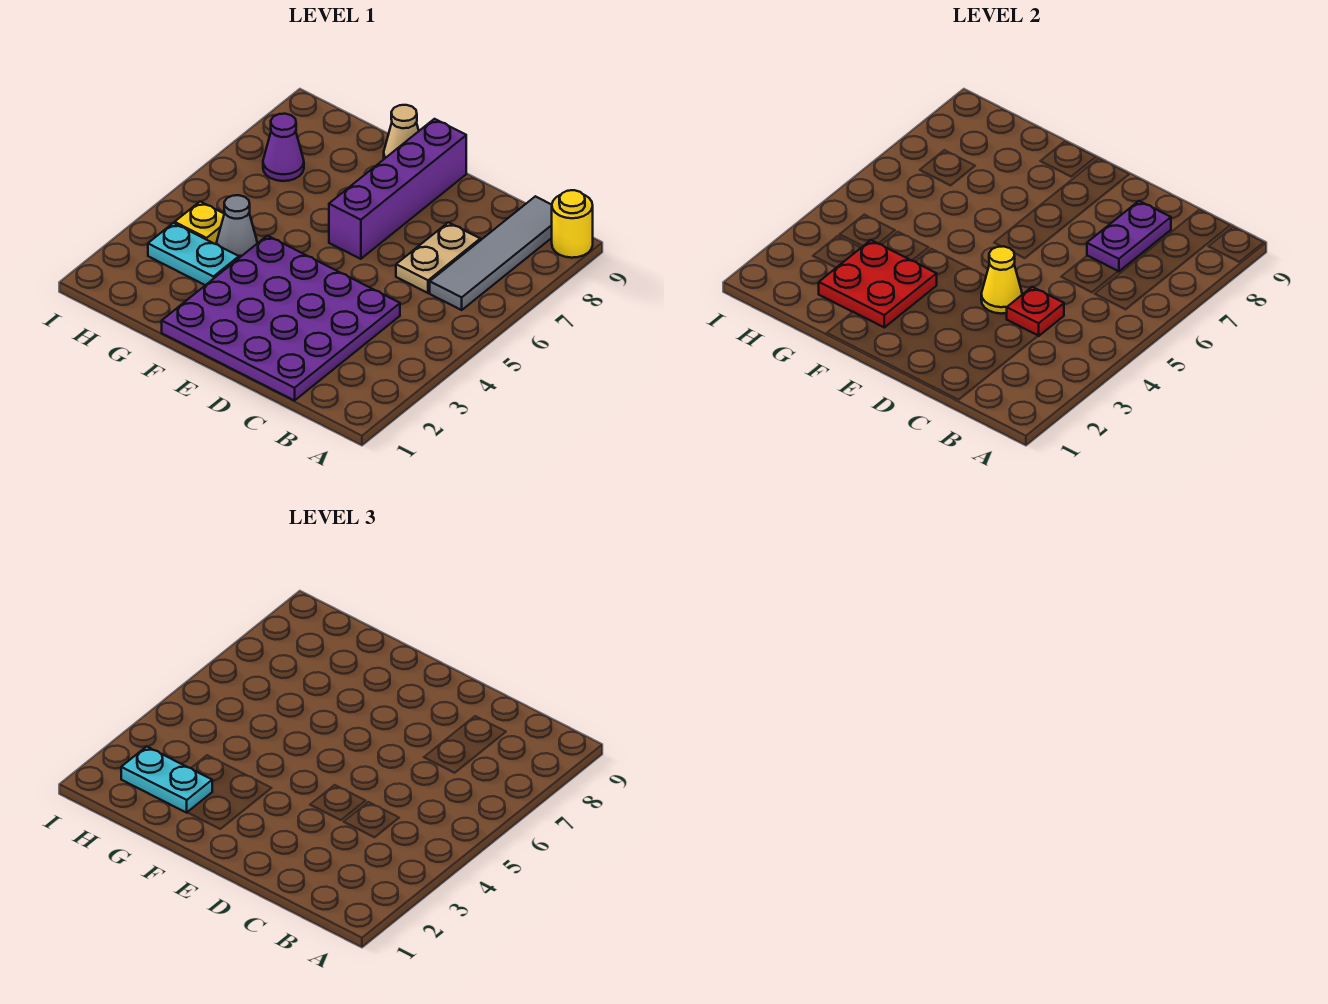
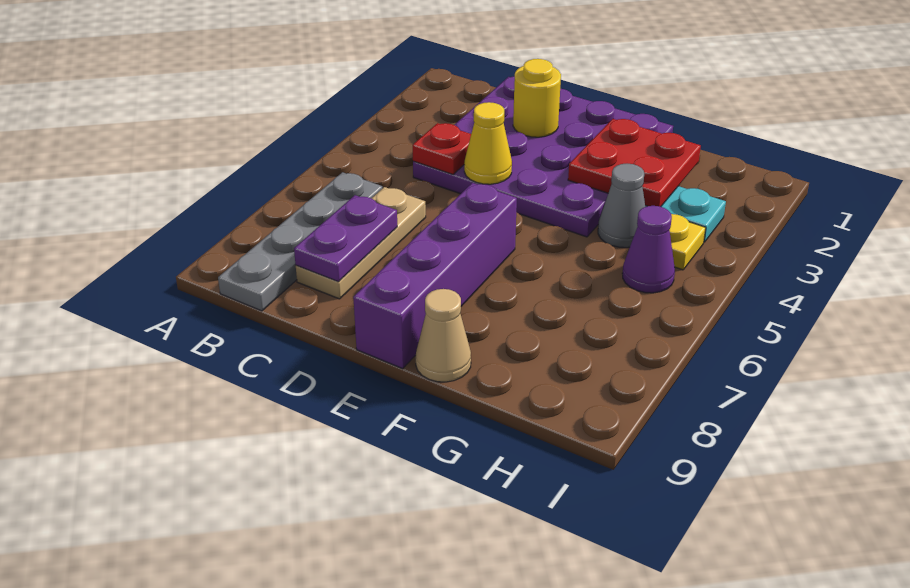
yellow round brick A9 level 1 -> yellow round brick D2 level 2
grey tile B6:B9 level 1 -> grey plate B6:B9 level 1
tan plate C6:C7 level 1 -> tan plate C6:C8 level 1
cyan plate G2:H2 level 3 -> none
purple cone H7 level 1 -> purple cone H5 level 1

